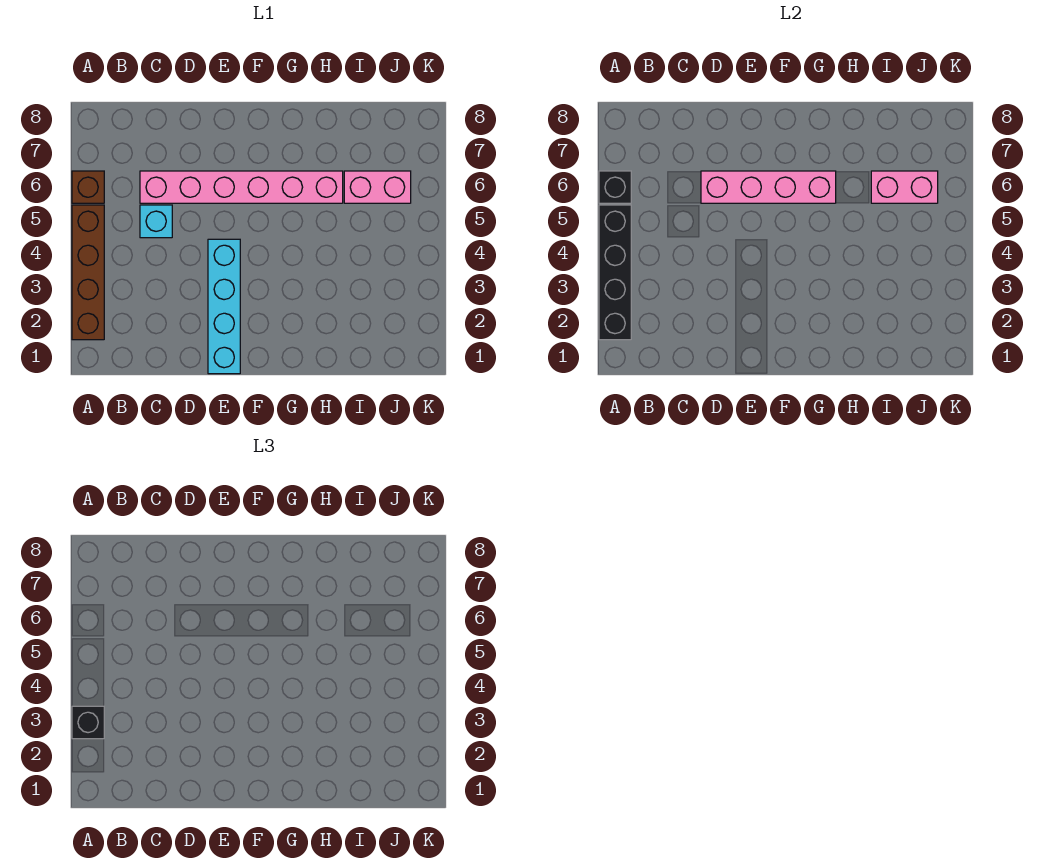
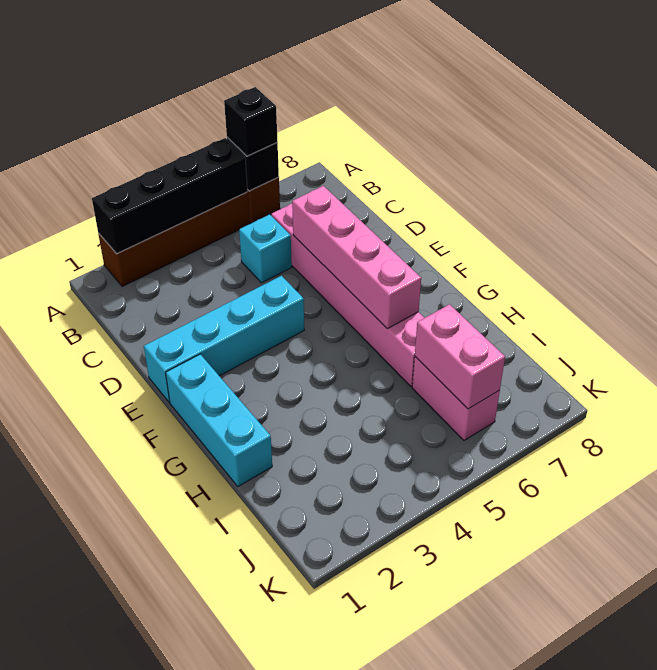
black brick A3 level 3 -> black brick A6 level 3
none -> cyan brick F1:H1 level 1

